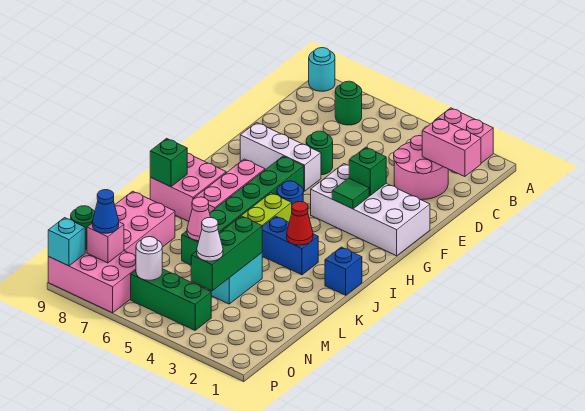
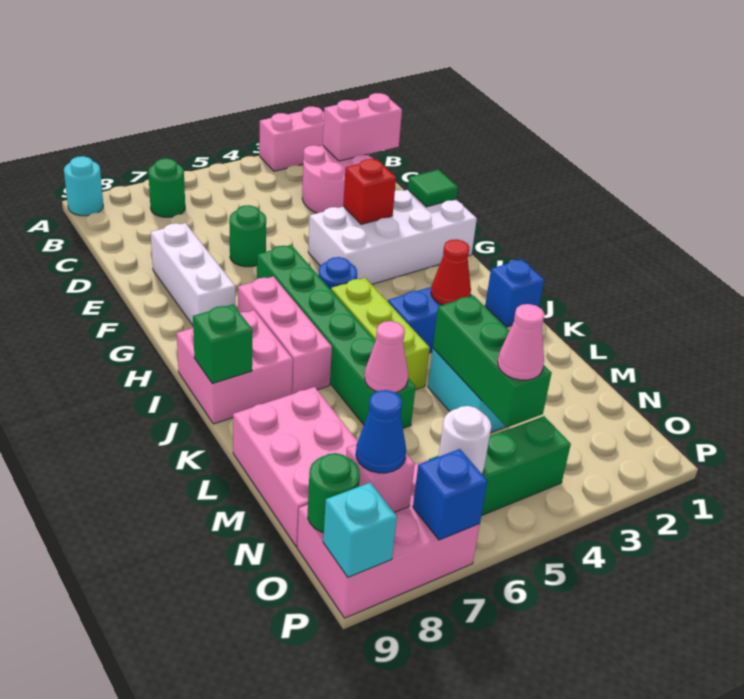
green brick F3 level 2 -> red brick F3 level 2
white brick F6:F8 level 1 -> white brick E8:G8 level 1
green tile G3 level 2 -> green tile F1 level 2
white cone N4 level 3 -> pink cone N4 level 3
none -> blue brick P7 level 2

